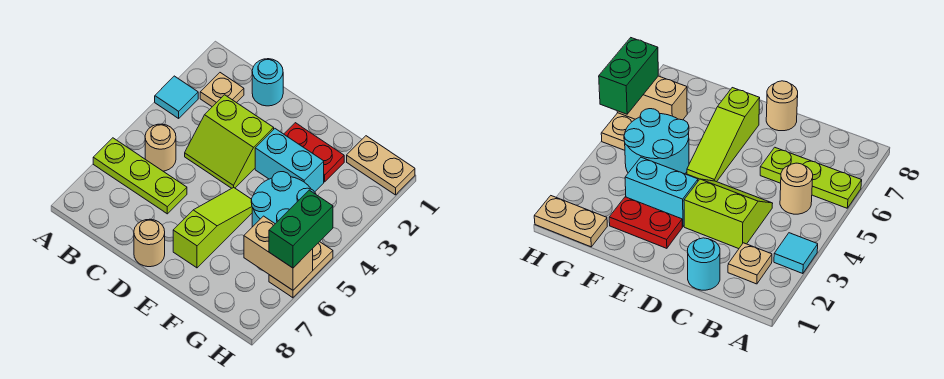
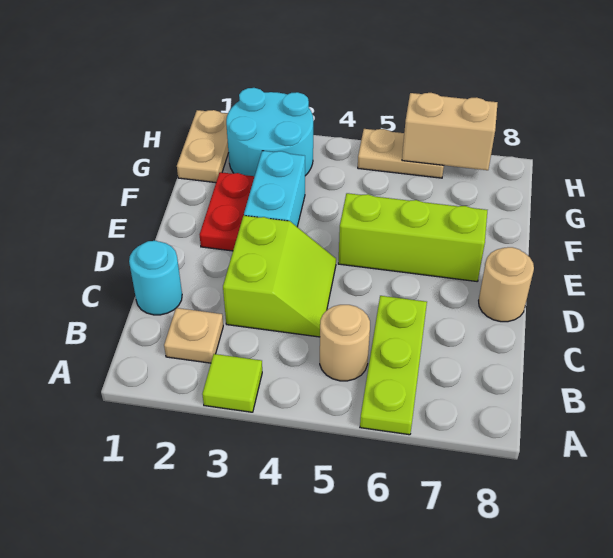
cyan tile A3 level 1 -> lime tile A3 level 1
lime slope E5:E7 level 1 top 7 -> lime brick E5:E7 level 1
cyan round brick F4:G5 level 1 -> cyan round brick G2:H3 level 1
tan brick G6:H6 level 2 -> tan brick H6:H7 level 2
green brick H5:H6 level 3 -> none

